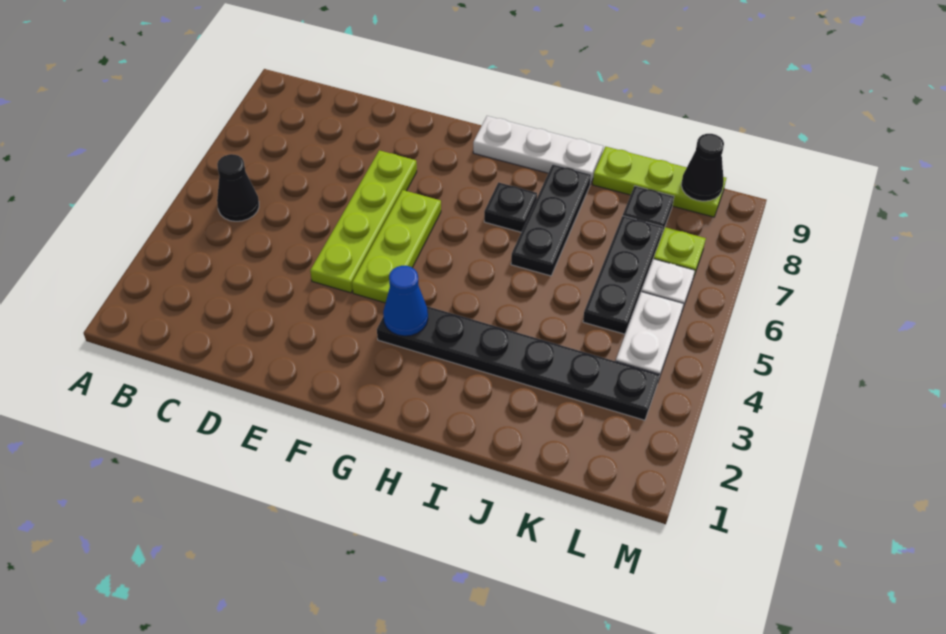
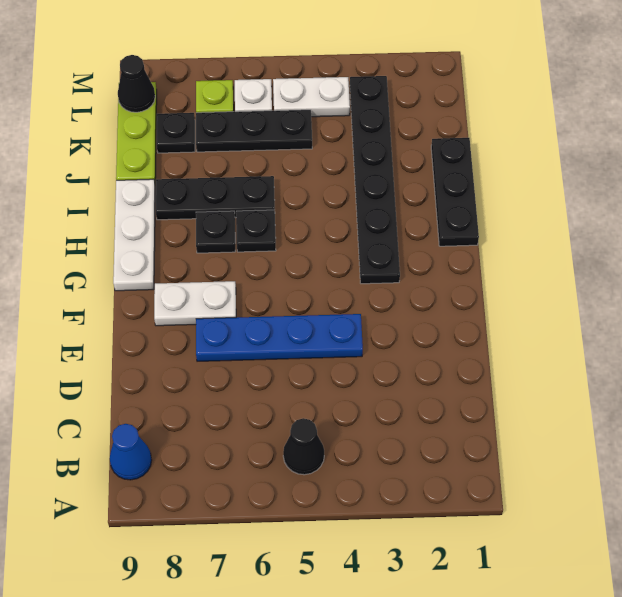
lime plate E4:E7 level 1 -> blue plate E4:E7 level 1
lime plate F4:F6 level 1 -> none
none -> white plate F7:F8 level 1
blue cone G3 level 2 -> blue cone B9 level 1
none -> black plate H1:J1 level 1
none -> black plate H6 level 1

